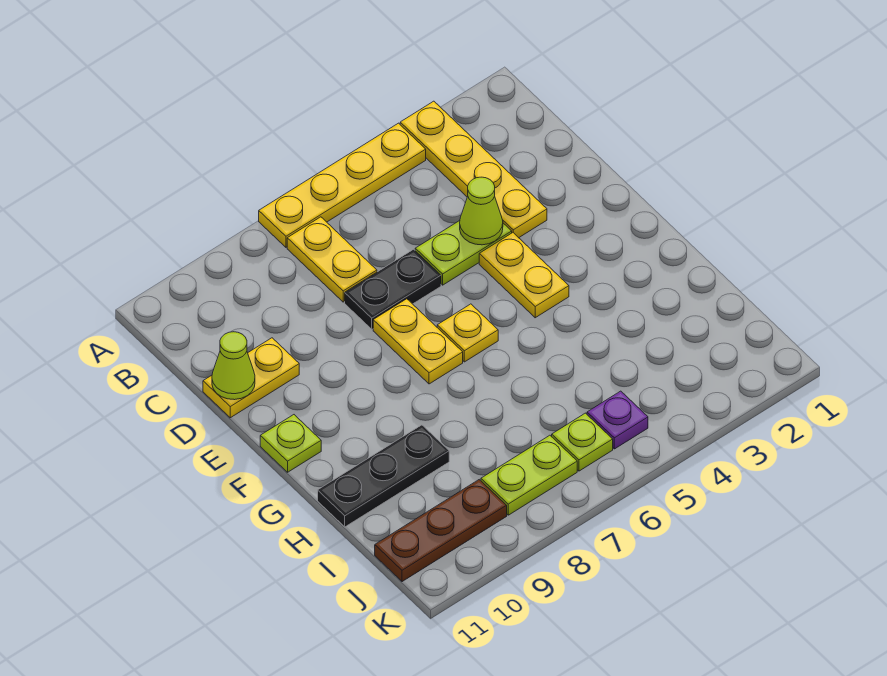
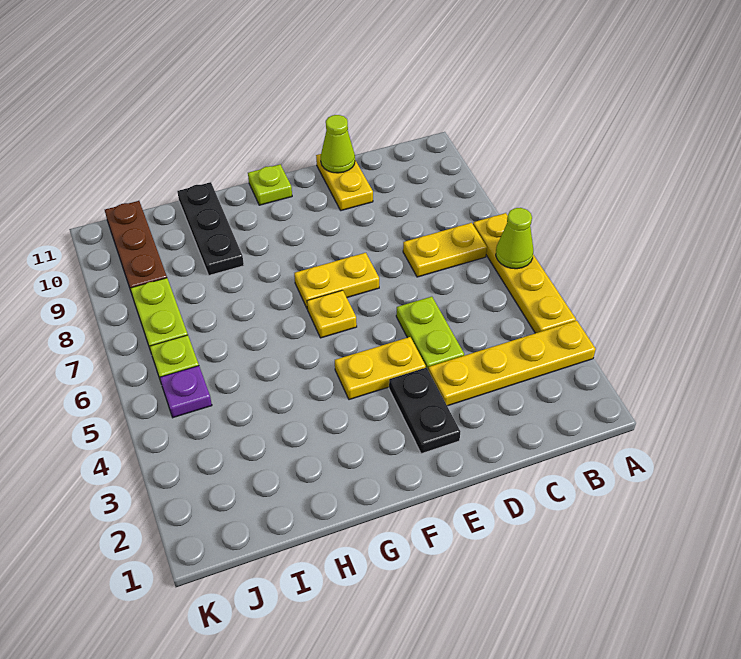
lime cone D4 level 2 -> lime cone A6 level 2
black plate D6:D7 level 1 -> black plate E2:E3 level 1

